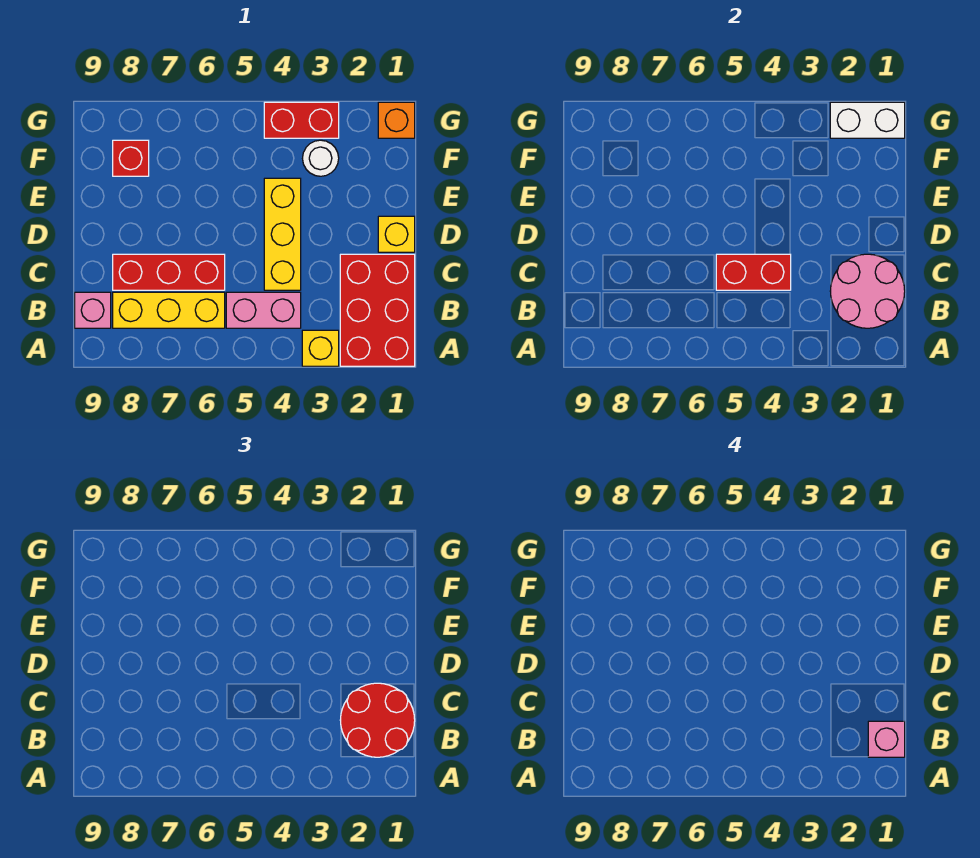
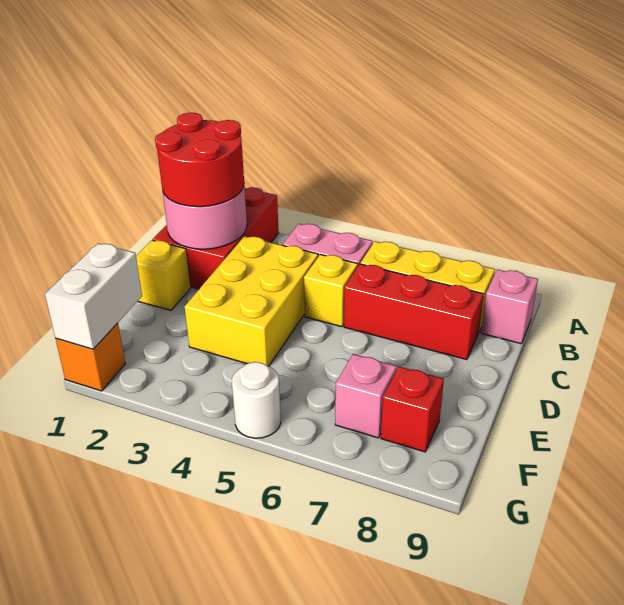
yellow brick A3 level 1 -> yellow brick C5 level 1
pink brick B1 level 4 -> pink brick F7 level 1
yellow brick C4:E4 level 1 -> yellow brick C3:E4 level 1
red brick C4:C5 level 2 -> none
white round brick F3 level 1 -> white round brick G5 level 1
white brick G1:G2 level 2 -> white brick F1:G1 level 2
red brick G3:G4 level 1 -> none

